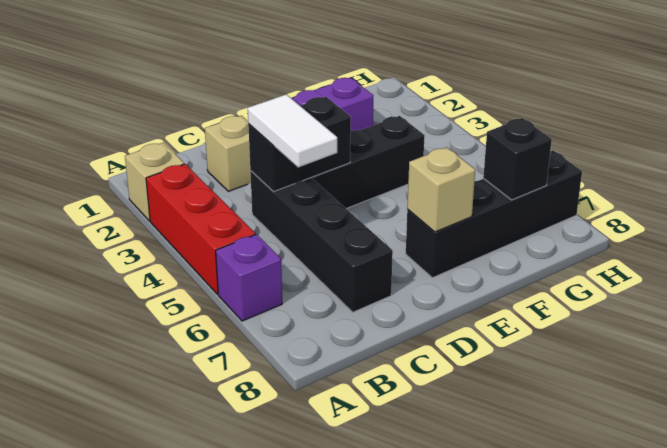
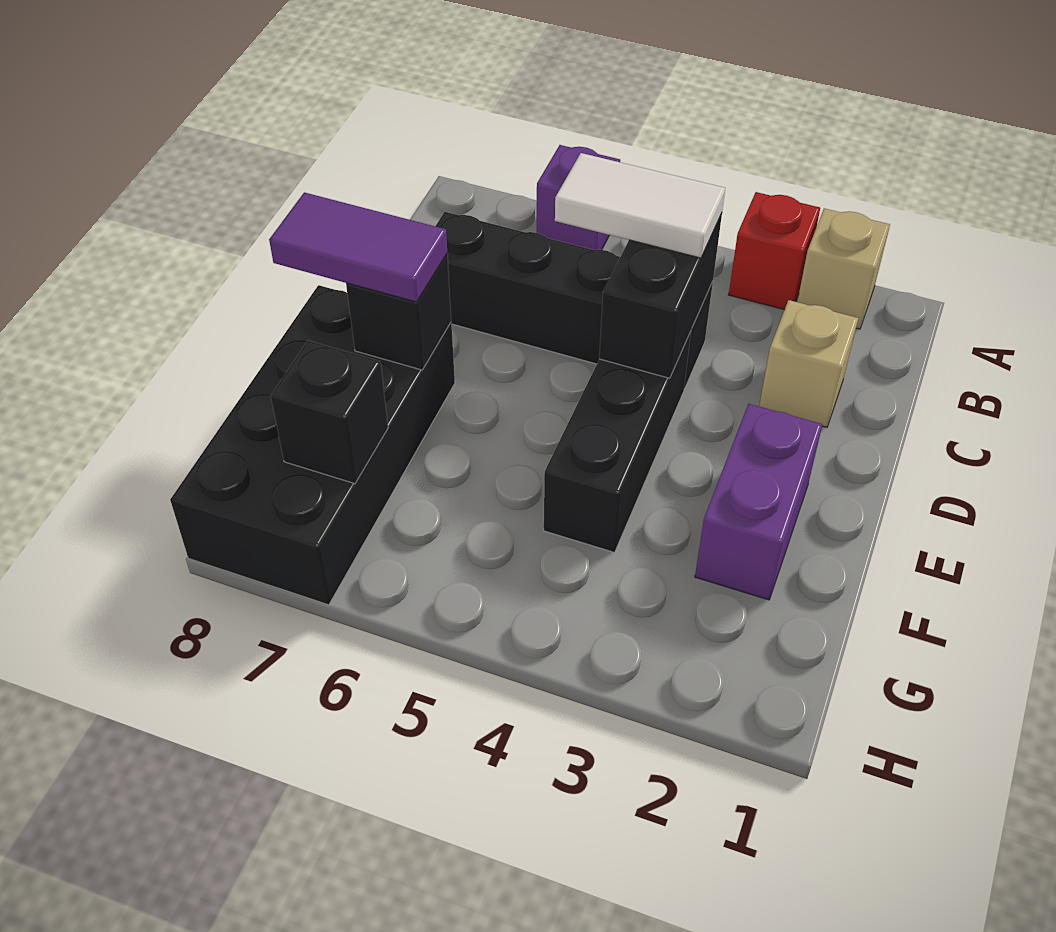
red brick A3:A5 level 1 -> red brick A3 level 1
black brick E7:H7 level 1 -> black brick E7:H8 level 1
tan brick E7 level 2 -> black brick E7 level 2
none -> purple tile E7:E8 level 3

